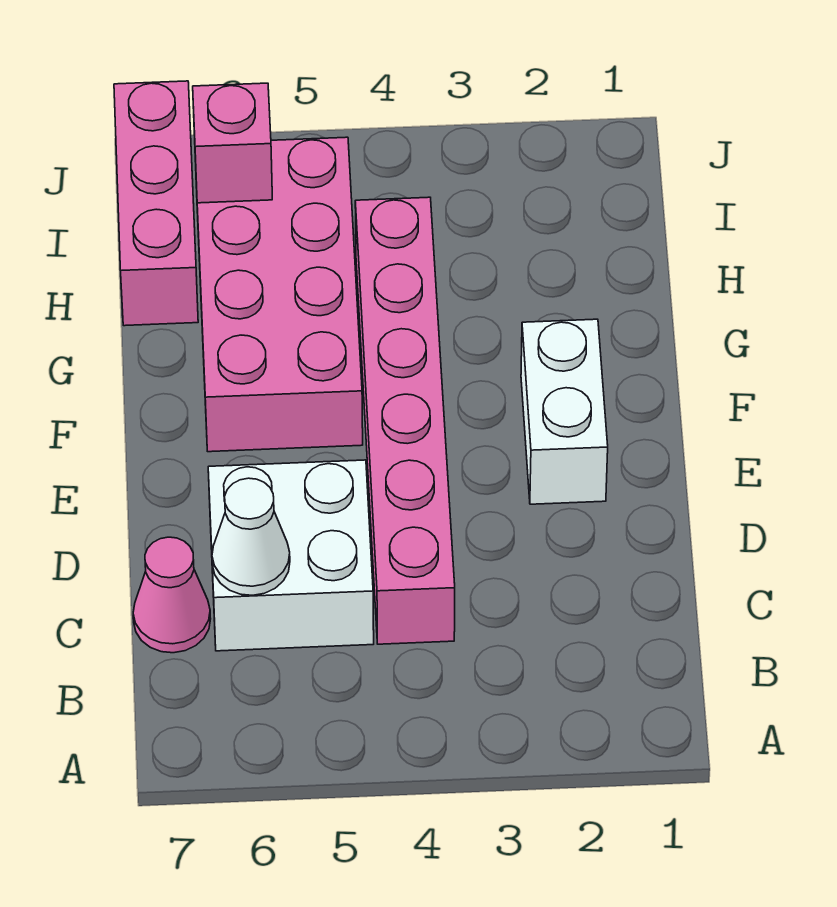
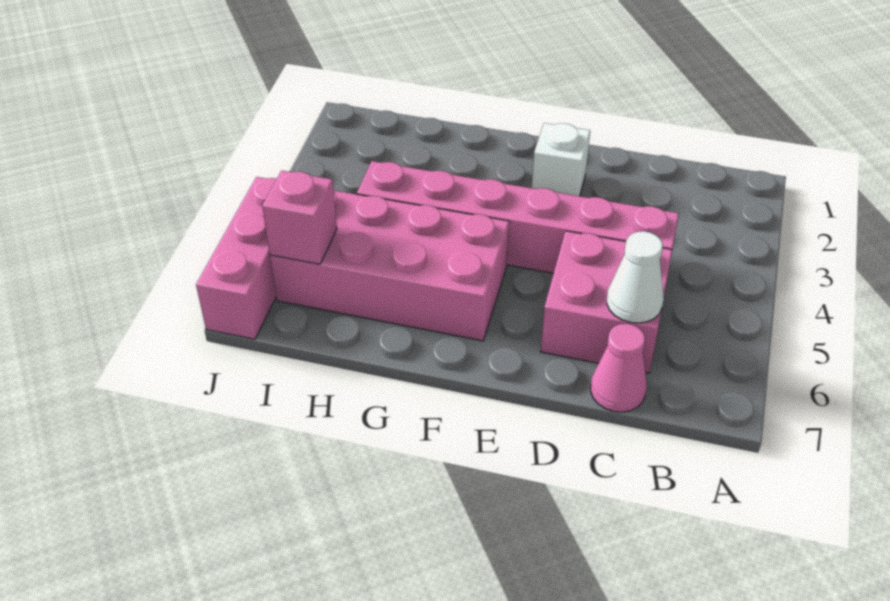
white brick C5:D6 level 1 -> pink brick C5:D6 level 1
white brick E2:F2 level 1 -> white brick E2 level 1
pink brick H7:J7 level 1 -> pink brick J5:J7 level 1

